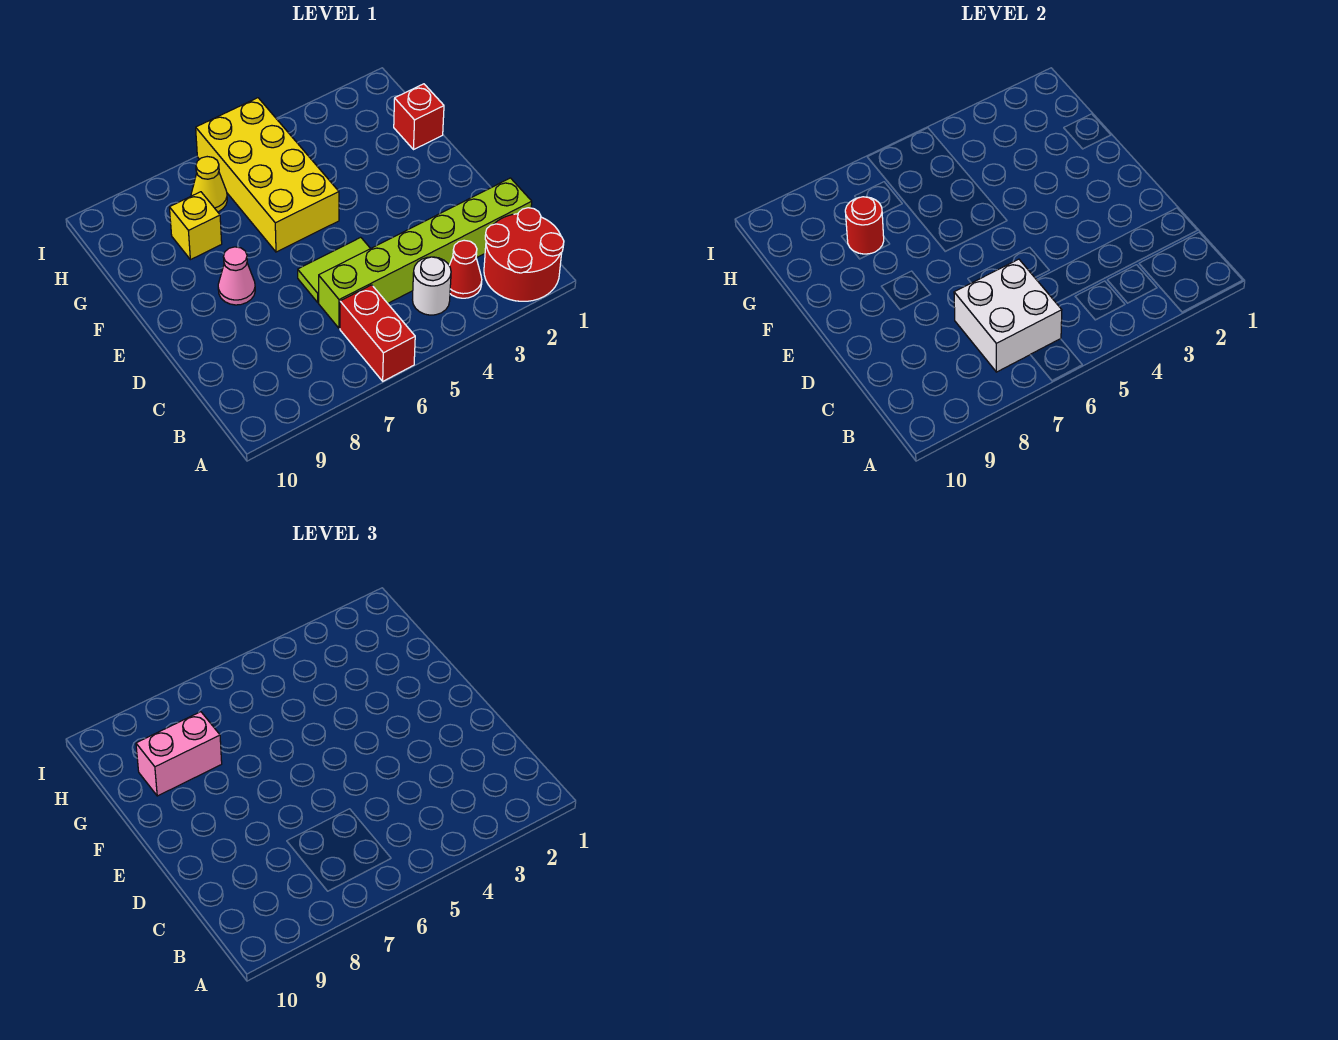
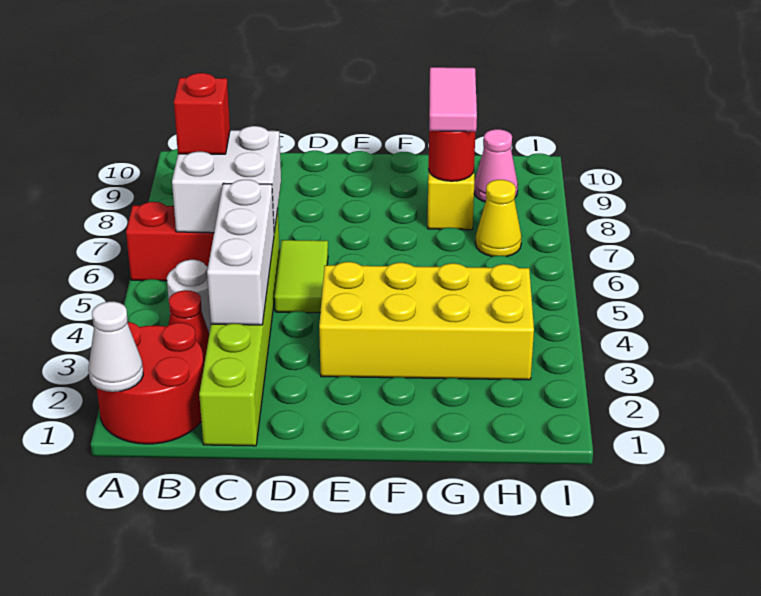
none -> white cone A1 level 2
none -> white brick C3:C5 level 2
pink cone E8 level 1 -> pink cone H9 level 1
yellow brick F5:I6 level 1 -> yellow brick E3:H4 level 1
red brick G1 level 1 -> red brick B7 level 3
pink brick G8:G9 level 3 -> pink tile G8:G9 level 3

